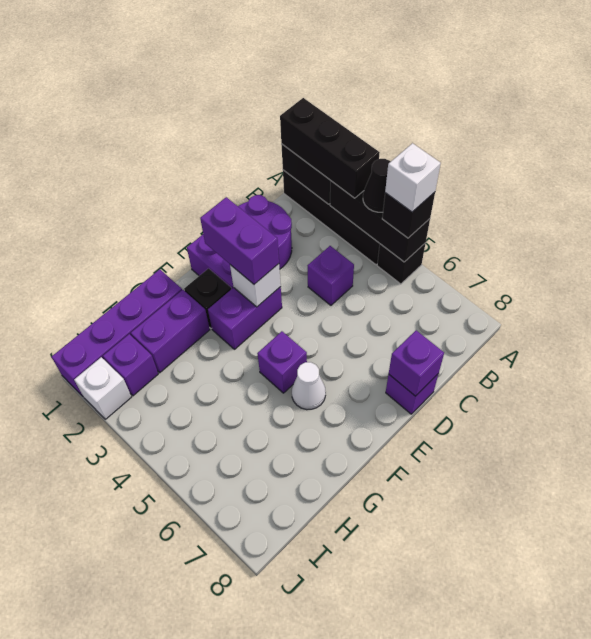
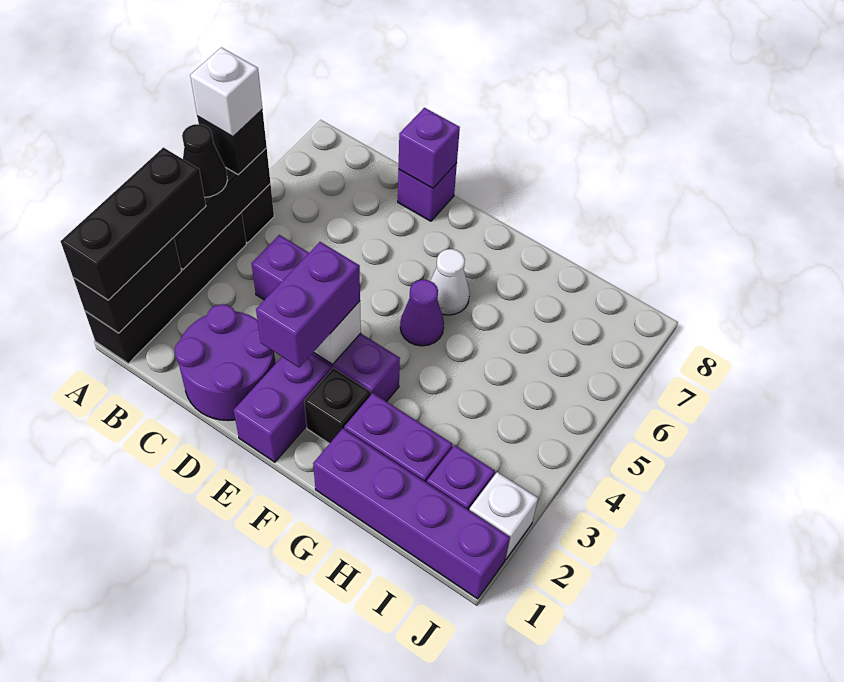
purple brick F5 level 1 -> purple cone F5 level 1

